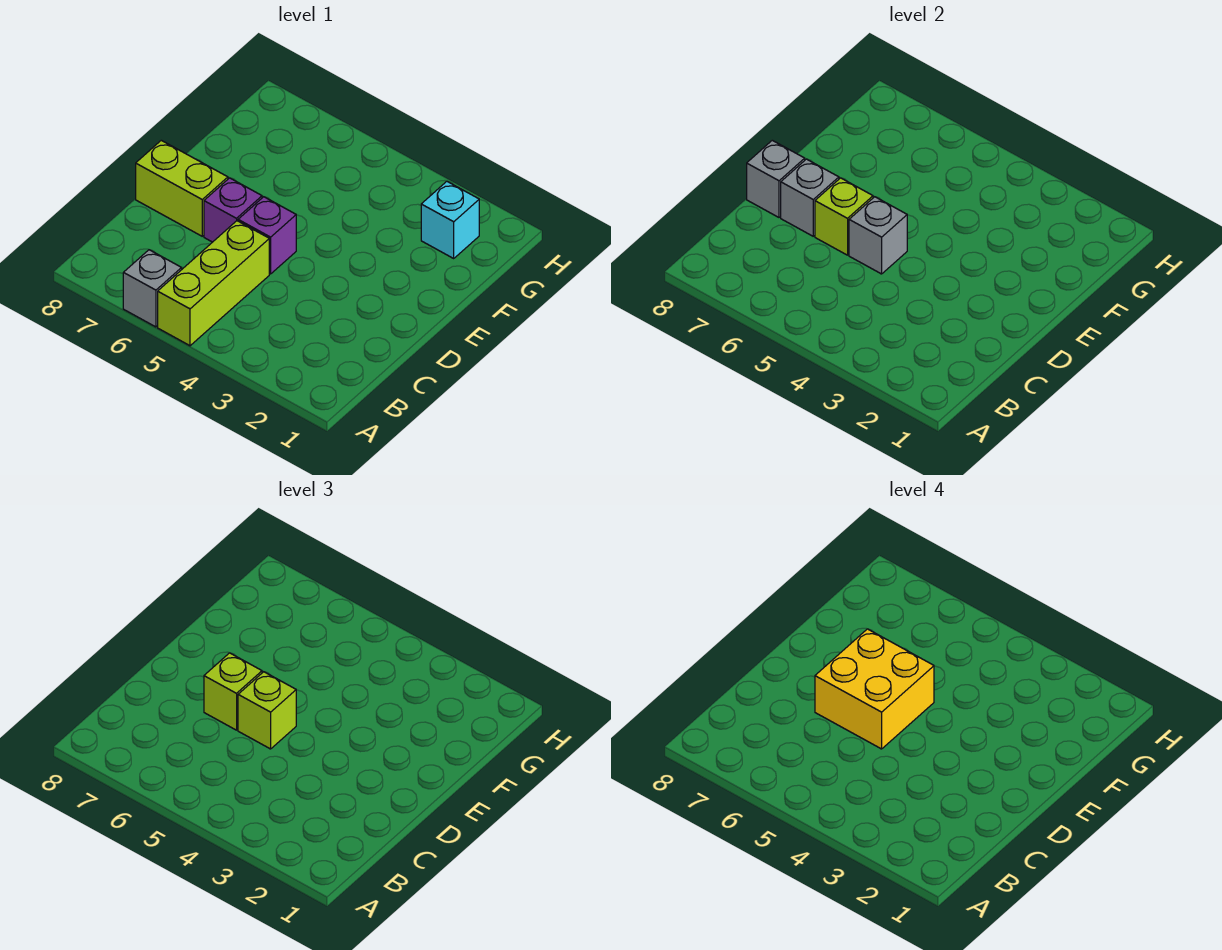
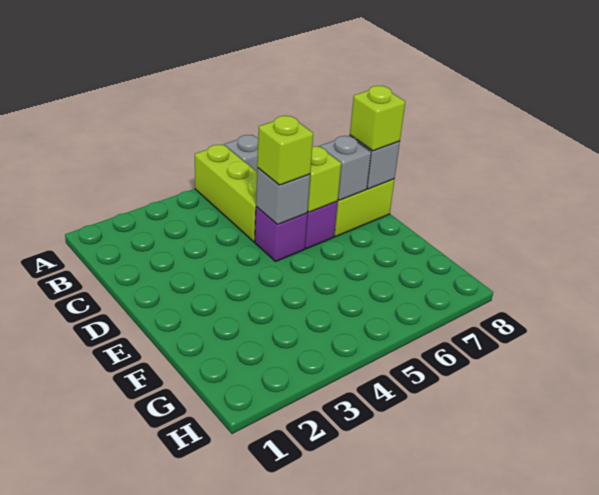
yellow brick D5:E6 level 4 -> none
lime brick D6 level 3 -> lime brick D8 level 3
cyan brick G2 level 1 -> none

